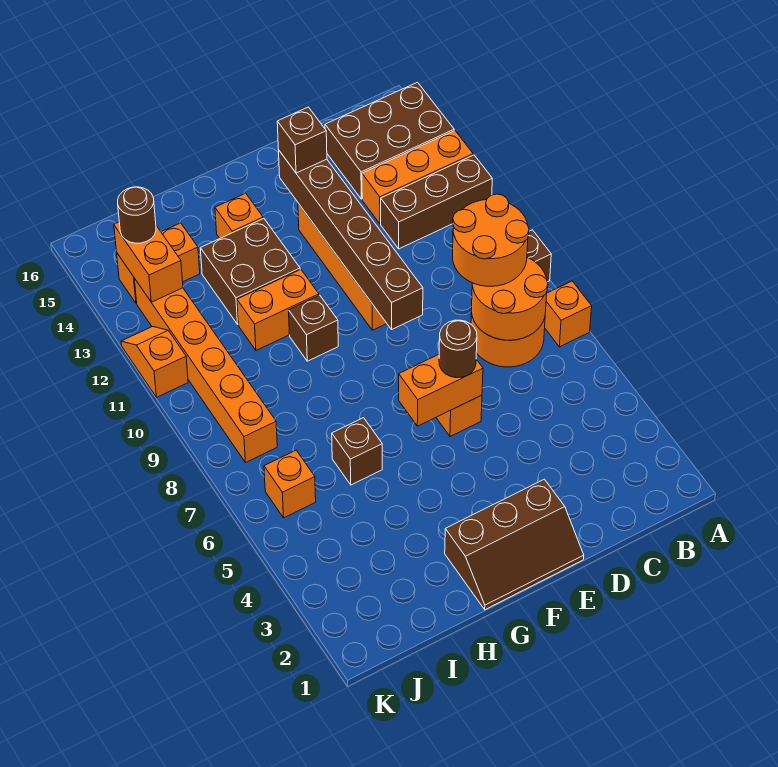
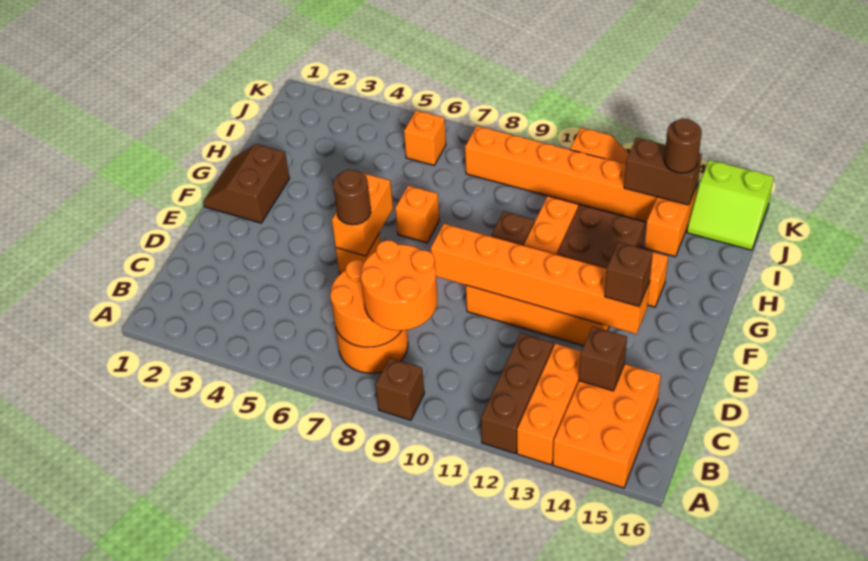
orange brick A7 level 1 -> orange brick G7 level 1
brown brick A14:C15 level 1 -> orange brick A14:C15 level 1
brown slope E1:G2 level 1 top 2 -> brown slope F1:G2 level 1 top 2
brown brick E9:E14 level 2 -> orange brick E9:E14 level 2
brown brick H6 level 1 -> brown brick C14 level 2
orange brick J13:J14 level 2 -> brown brick J13:J14 level 2
none -> lime slope J15:K16 level 1 top K

